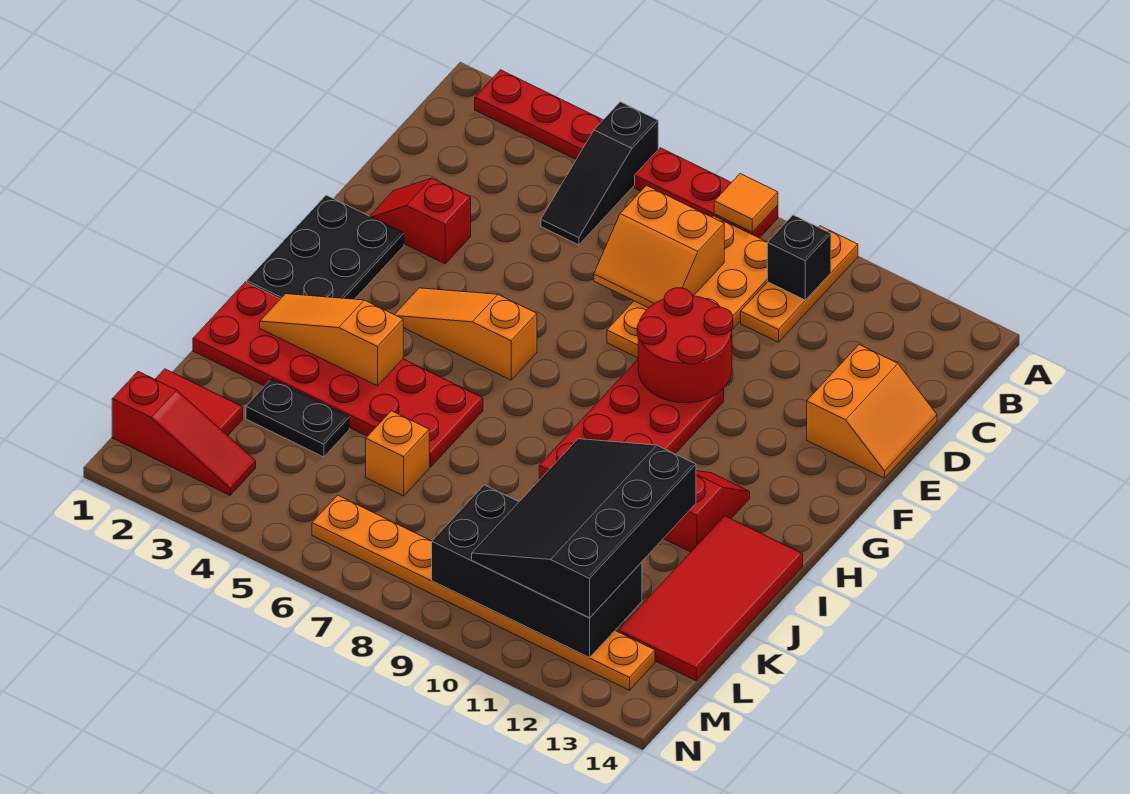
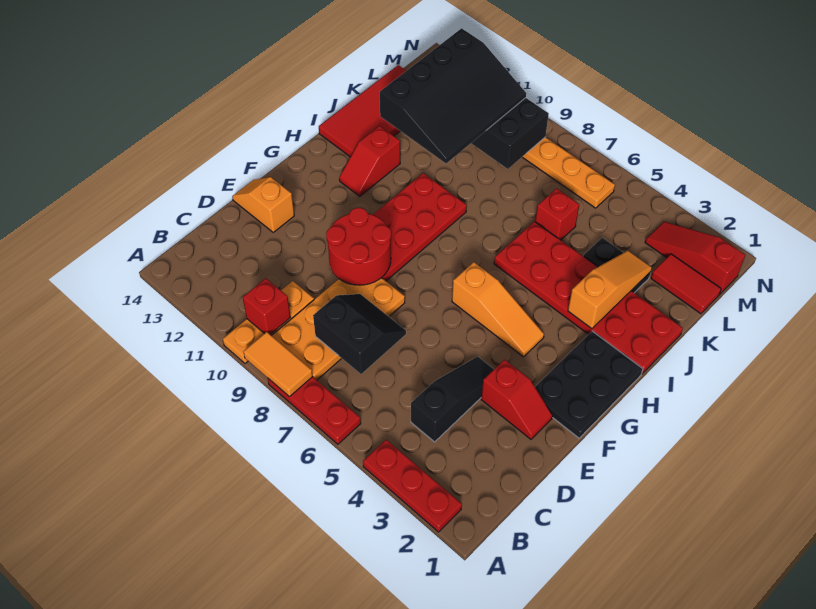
black slope A5:C5 level 1 top A -> black slope C4:E4 level 1 top C
orange tile A8 level 2 -> orange tile A8:A9 level 2
black brick B10 level 2 -> red brick B10 level 2
orange slope C7:D8 level 2 top C -> black slope C7:D8 level 2 top C
orange slope D13:E14 level 1 top 13 -> orange slope E13:E14 level 1 top 13
orange slope I2:I4 level 2 top 4 -> orange slope I3:K3 level 2 top I
orange brick K6 level 1 -> red brick K6 level 1

